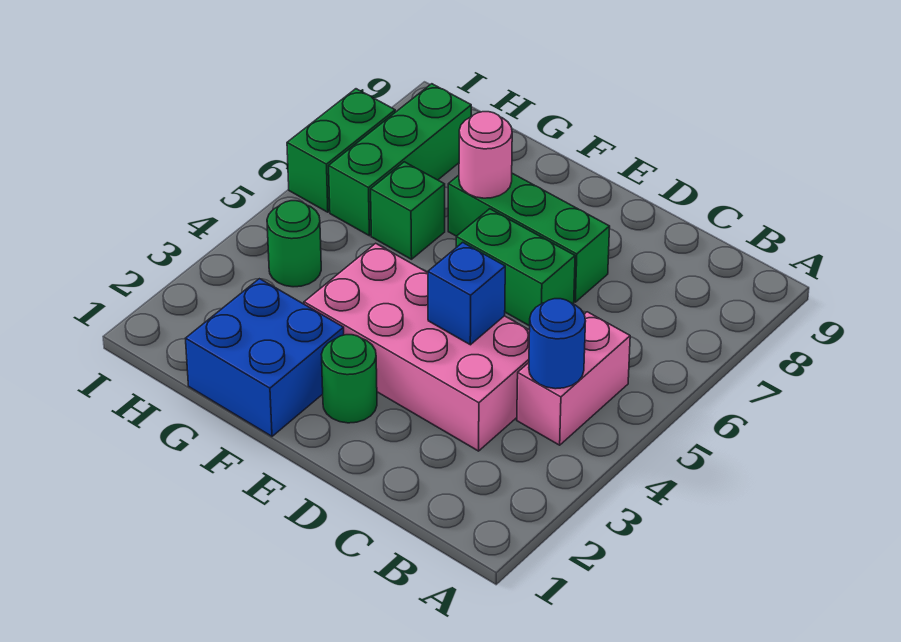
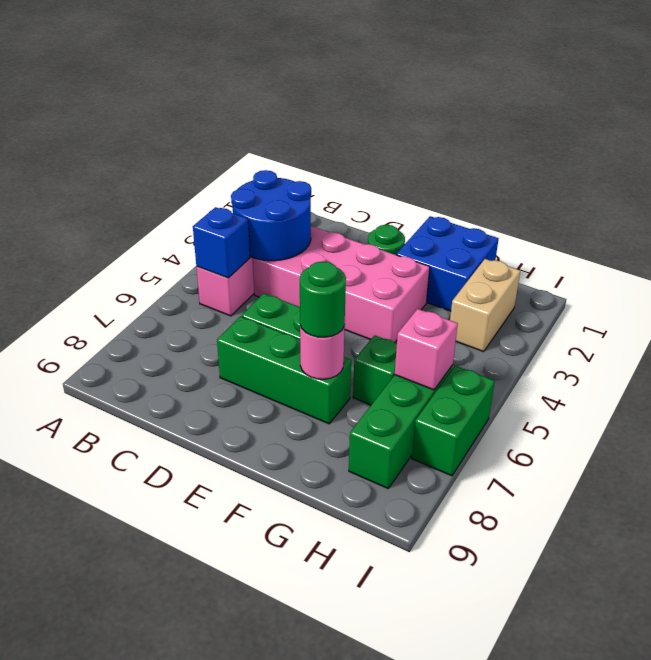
blue round brick B4 level 2 -> blue round brick B3:C4 level 2
blue brick D4 level 2 -> blue brick B5 level 2
none -> tan brick H2:H3 level 1
green round brick H4 level 1 -> green round brick F7 level 3
none -> pink brick H6 level 2

